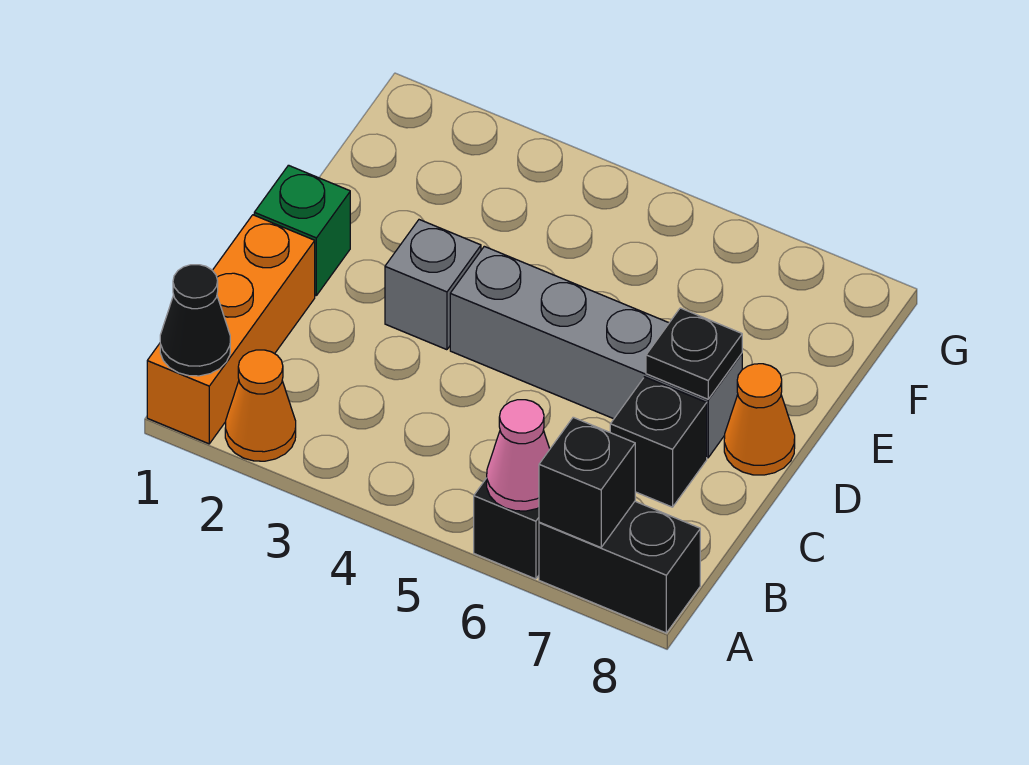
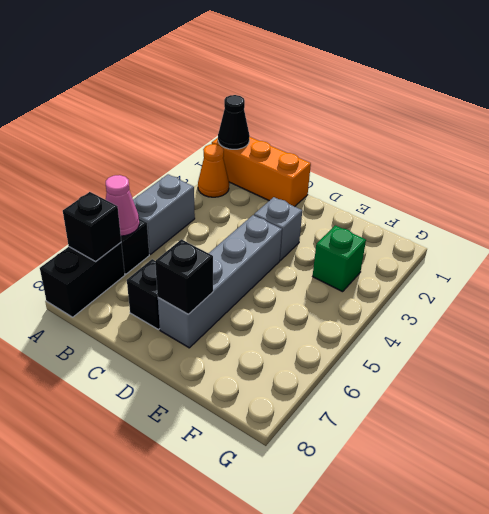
none -> grey brick A4:A5 level 1
green brick D1 level 1 -> green brick F3 level 1
black plate D7 level 2 -> black brick D7 level 2
orange cone D8 level 1 -> none

